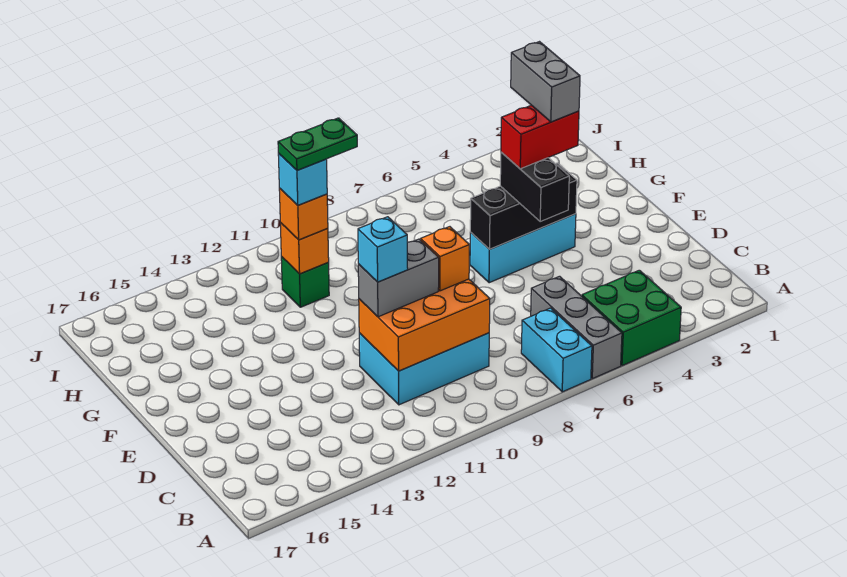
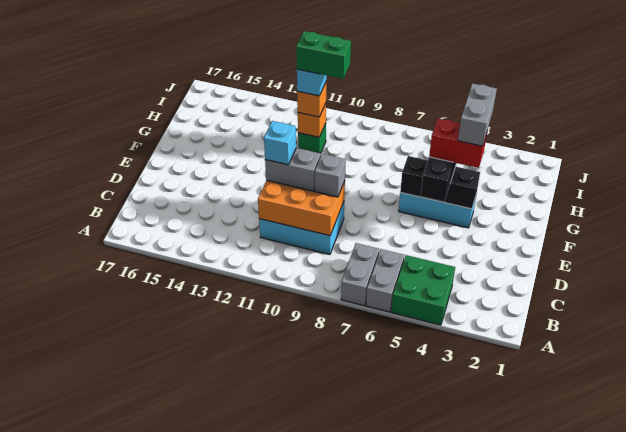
grey brick A6:C6 level 1 -> grey brick A6:B6 level 1
cyan brick A7:B7 level 1 -> grey brick A7:B7 level 1
orange brick D9 level 3 -> grey brick D9 level 3
green plate H10:H11 level 5 -> green brick H10:H11 level 5

